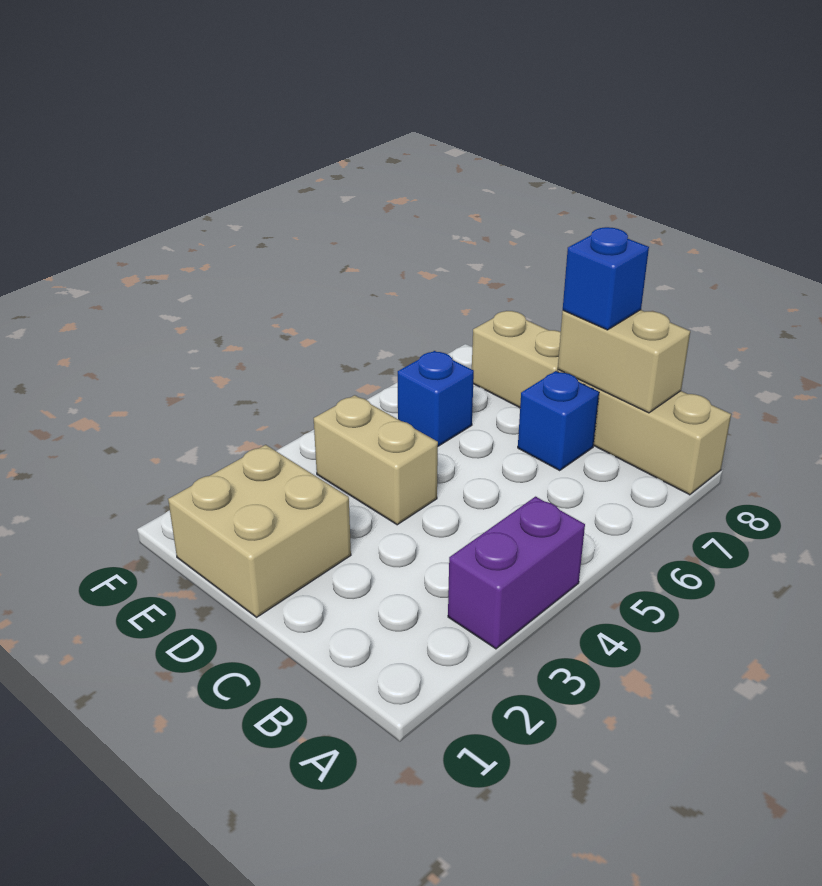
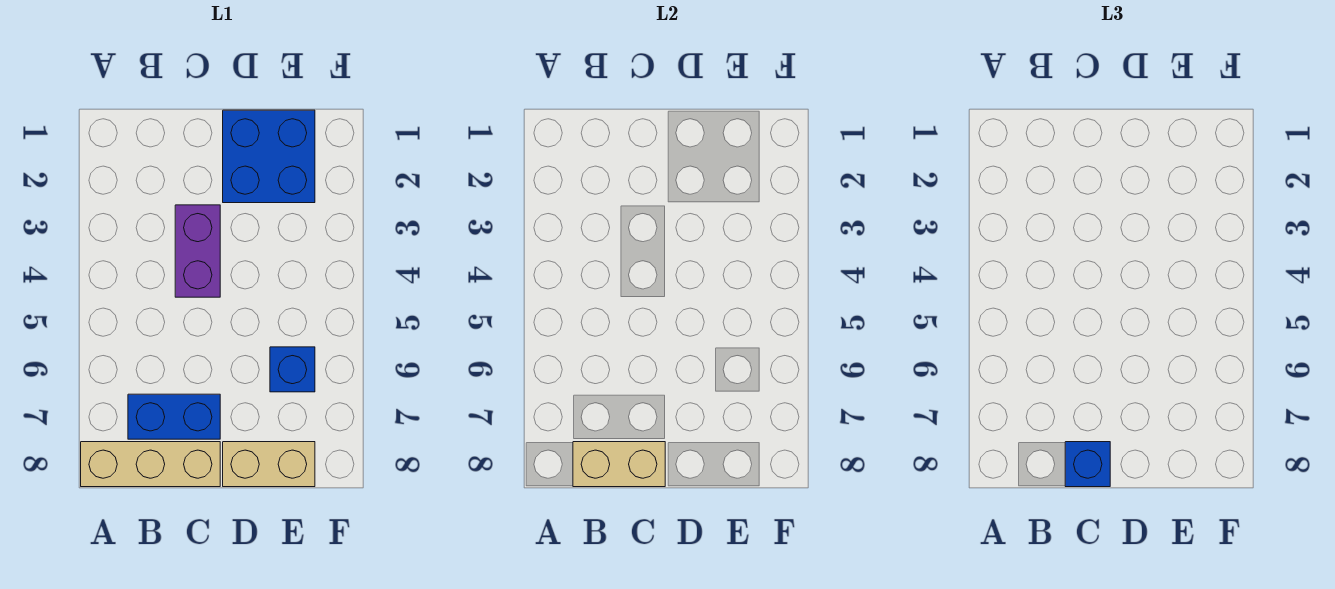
purple brick A3:A4 level 1 -> purple brick C3:C4 level 1
blue brick C7 level 1 -> blue brick B7:C7 level 1
tan brick D1:E2 level 1 -> blue brick D1:E2 level 1
tan brick D4:E4 level 1 -> none

